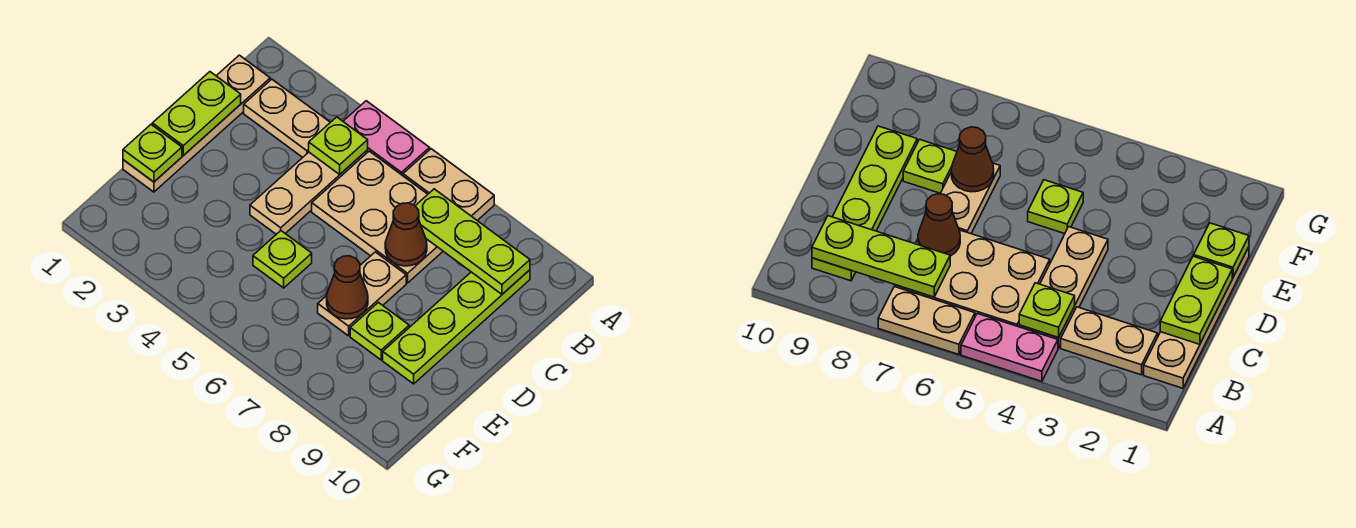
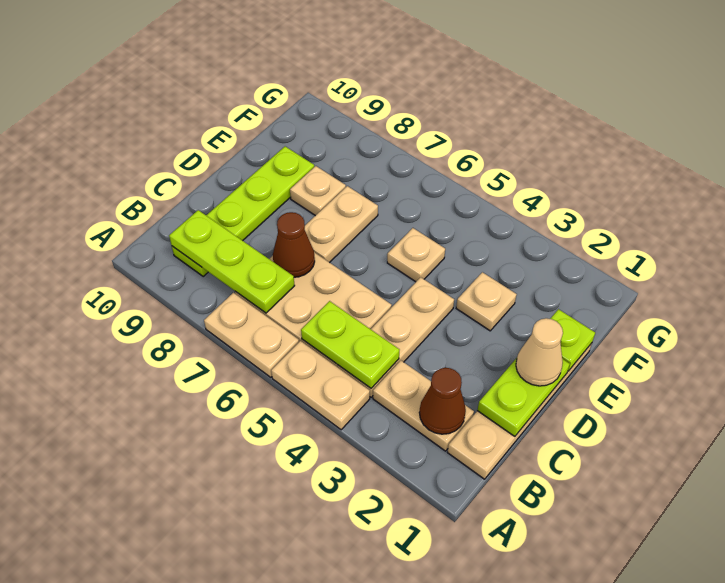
pink plate A4:A5 level 1 -> tan plate A4:A5 level 1
lime plate B4 level 2 -> lime plate B4:B5 level 2
none -> tan cone D1 level 3
none -> tan plate E3 level 1
lime plate E5 level 1 -> tan plate E5 level 1
brown cone E7 level 2 -> brown cone B2 level 2
lime plate E8 level 1 -> tan plate E8 level 1

